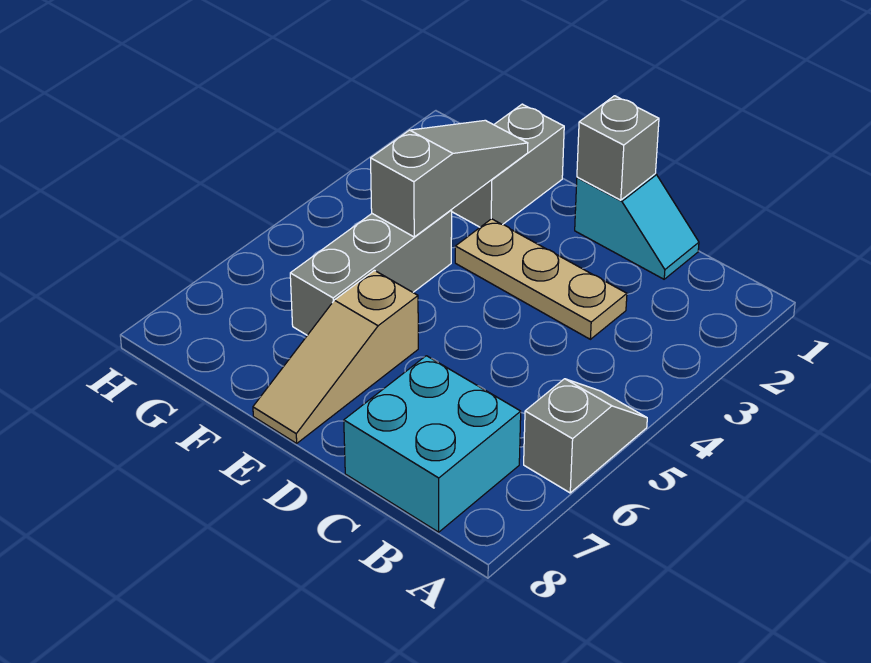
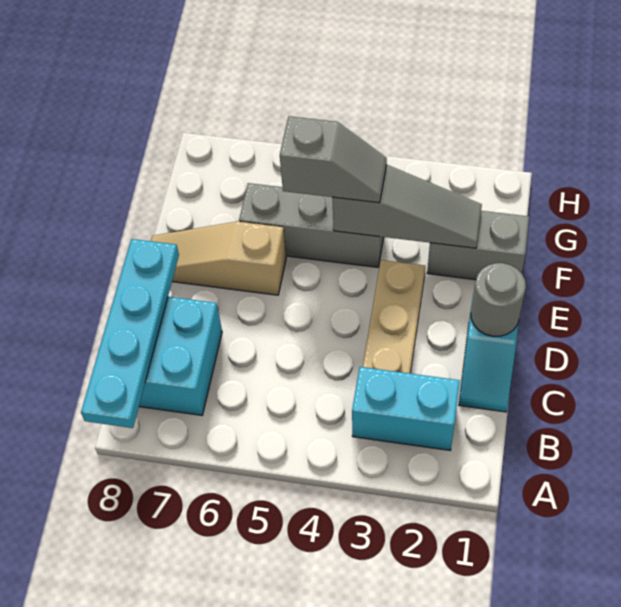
grey slope A5:A6 level 1 top 6 -> grey slope F4:F5 level 3 top 5
none -> cyan plate A8:D8 level 2
none -> cyan brick B2:B3 level 1
grey brick D1 level 2 -> grey round brick D1 level 2

